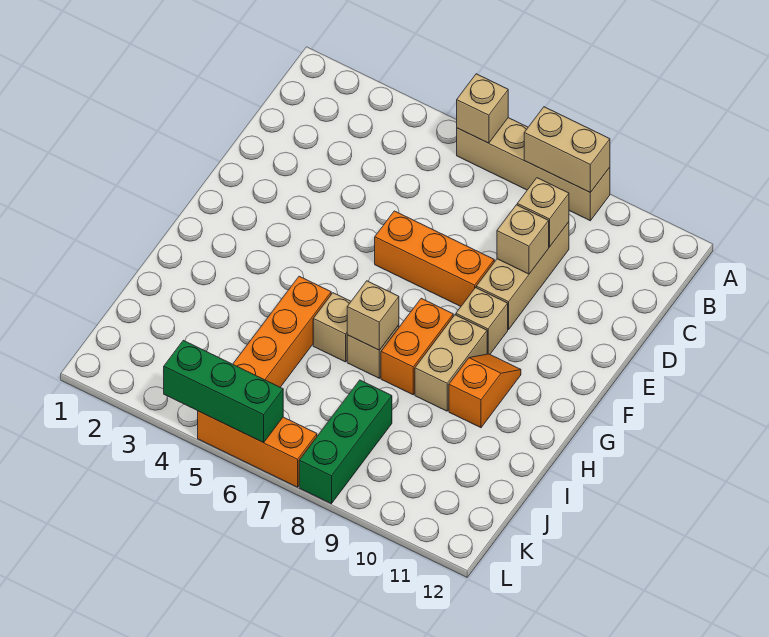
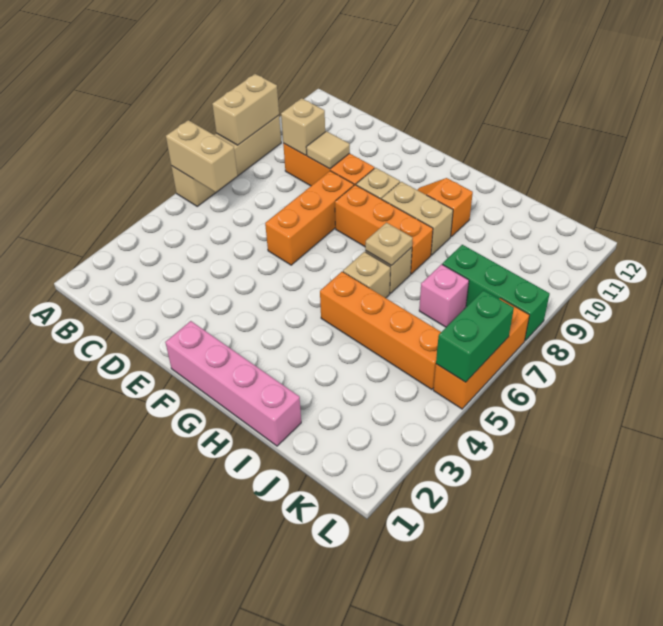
tan brick A6 level 2 -> tan brick A6:B6 level 2
tan brick C9:E9 level 1 -> orange brick C9:E9 level 1
tan brick D9 level 2 -> tan tile D9 level 2
none -> pink brick F1:I1 level 1
orange brick G8:H8 level 1 -> orange brick F8:H8 level 1
tan brick H7 level 2 -> tan plate H7 level 2
none -> pink brick J7 level 1
green brick L4:L6 level 2 -> green brick L5:L6 level 2

